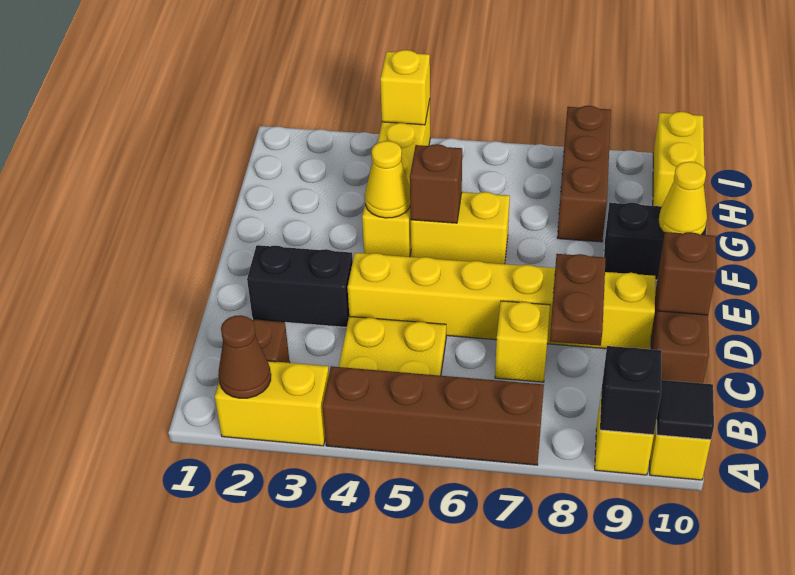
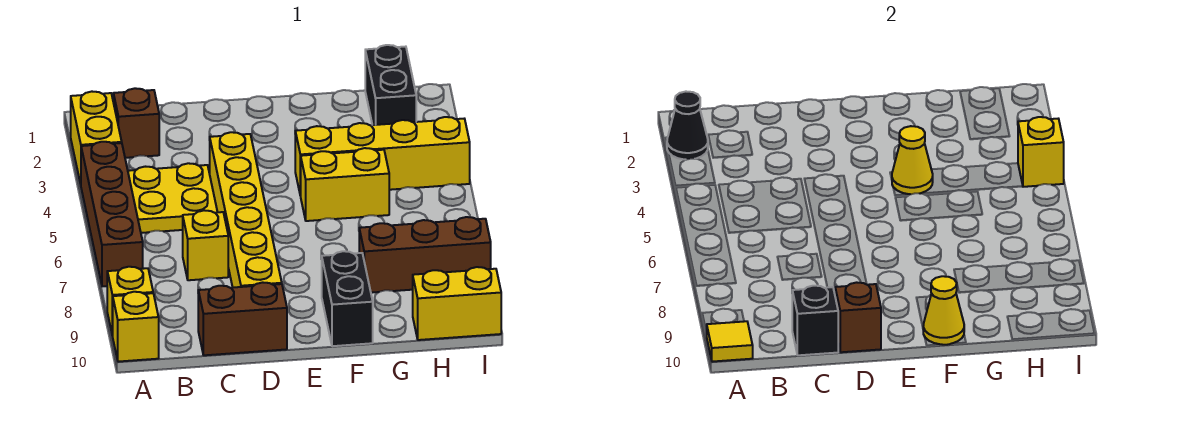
brown cone A2 level 2 -> black cone A2 level 2
black brick A9 level 2 -> black brick C10 level 2
black tile A10 level 2 -> yellow tile A10 level 2
brown plate C8:D8 level 2 -> none
black brick D2:D3 level 1 -> black brick H1:H2 level 1
yellow brick F5:F6 level 1 -> yellow brick F5:G5 level 1
brown brick F5 level 2 -> none

